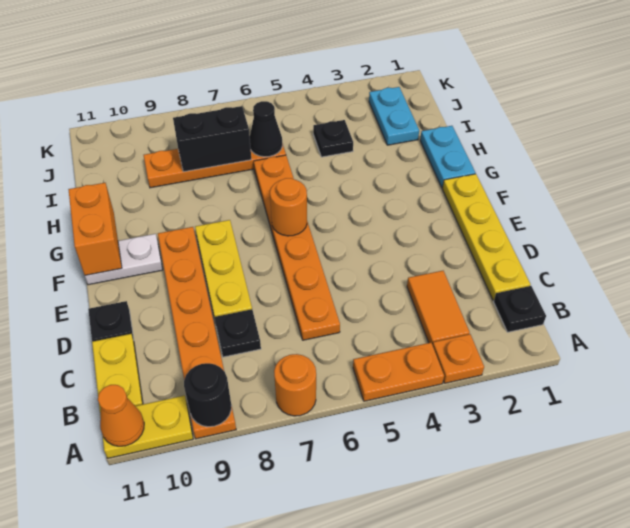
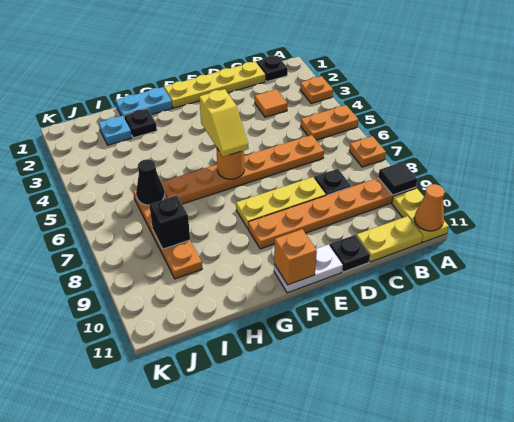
orange plate A4:A5 level 1 -> orange plate A5:B5 level 1
orange round brick A7 level 1 -> orange plate A7 level 1
black round brick A9 level 2 -> black tile A9 level 2
orange tile B3:C3 level 1 -> orange tile C3 level 1
none -> yellow slope F5:F6 level 3 top 5
white plate F10:F11 level 1 -> white plate E11:F11 level 1
orange brick F11:G11 level 2 -> orange brick F11 level 2
cyan plate I2:J2 level 1 -> cyan plate I2 level 1
black plate I4 level 1 -> black plate H2 level 1
black brick I7:I8 level 2 -> black brick I8 level 2

